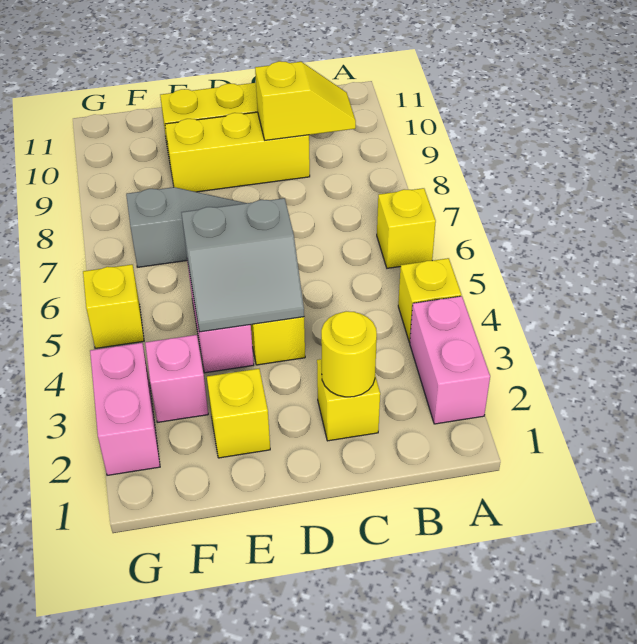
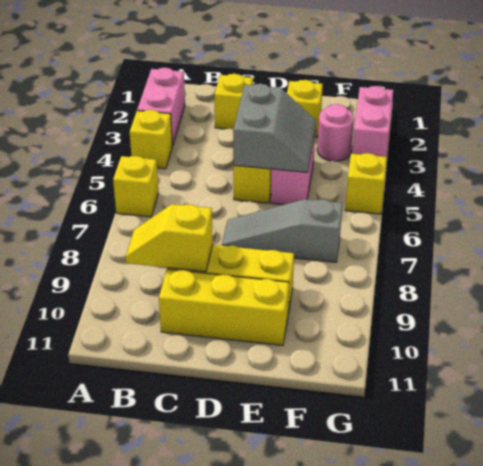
yellow round brick C2 level 2 -> none
grey slope D4:E5 level 2 top 5 -> grey slope D4:E5 level 2 top D
pink brick F3 level 1 -> pink round brick F3 level 1

